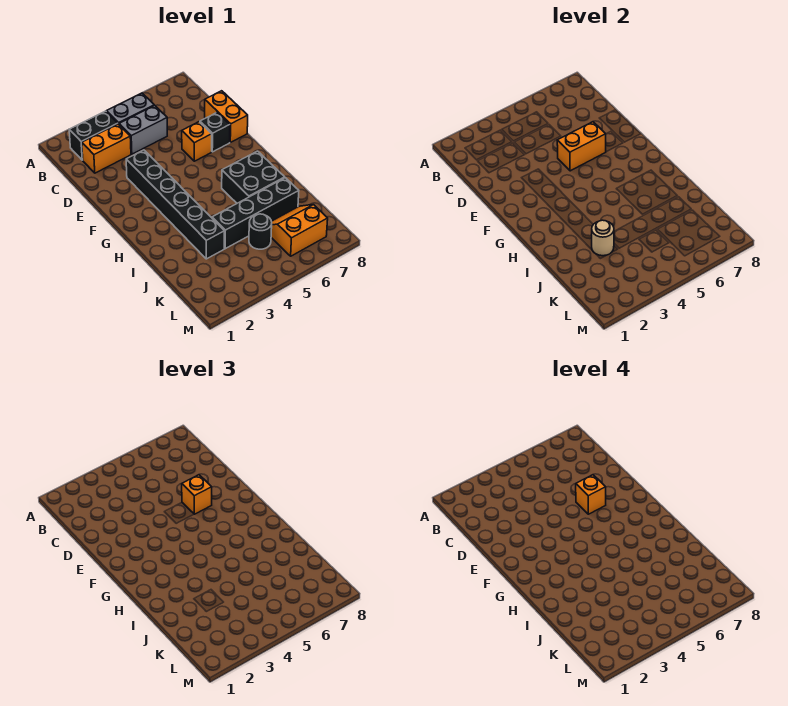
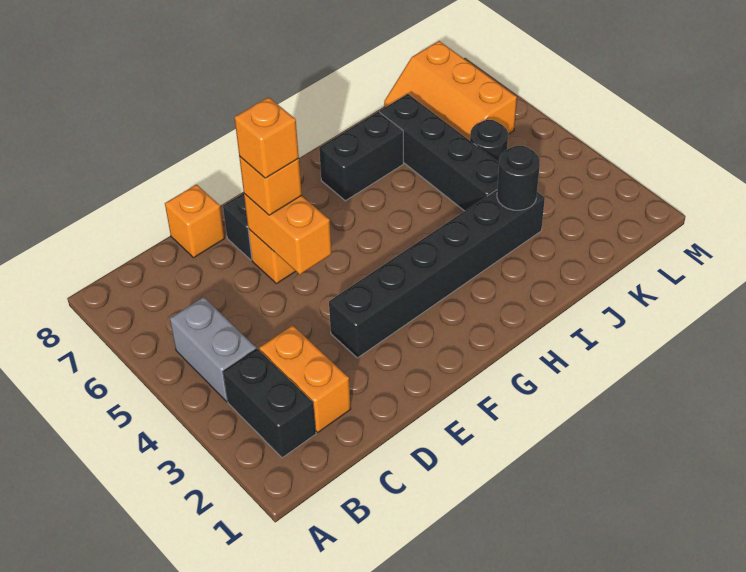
grey brick C4:C5 level 1 -> none
orange brick D8:E8 level 1 -> orange brick D8 level 1
black brick H6:I7 level 1 -> black brick H7:I7 level 1
tan round brick J3 level 2 -> black round brick J3 level 2
orange slope K6:L7 level 1 top L -> orange slope K6:L8 level 1 top L

